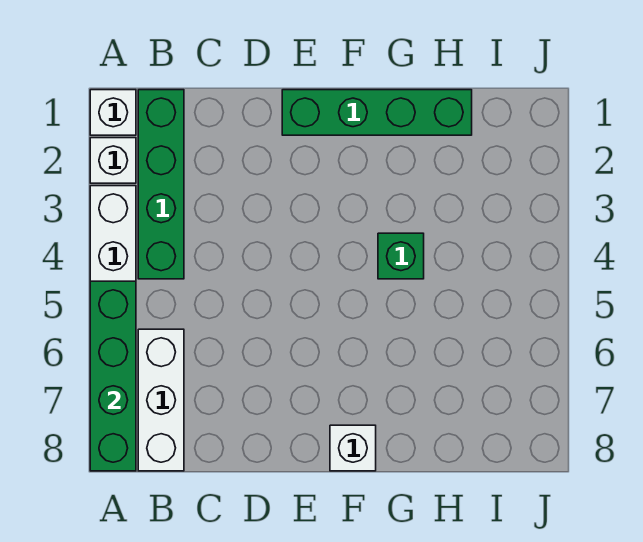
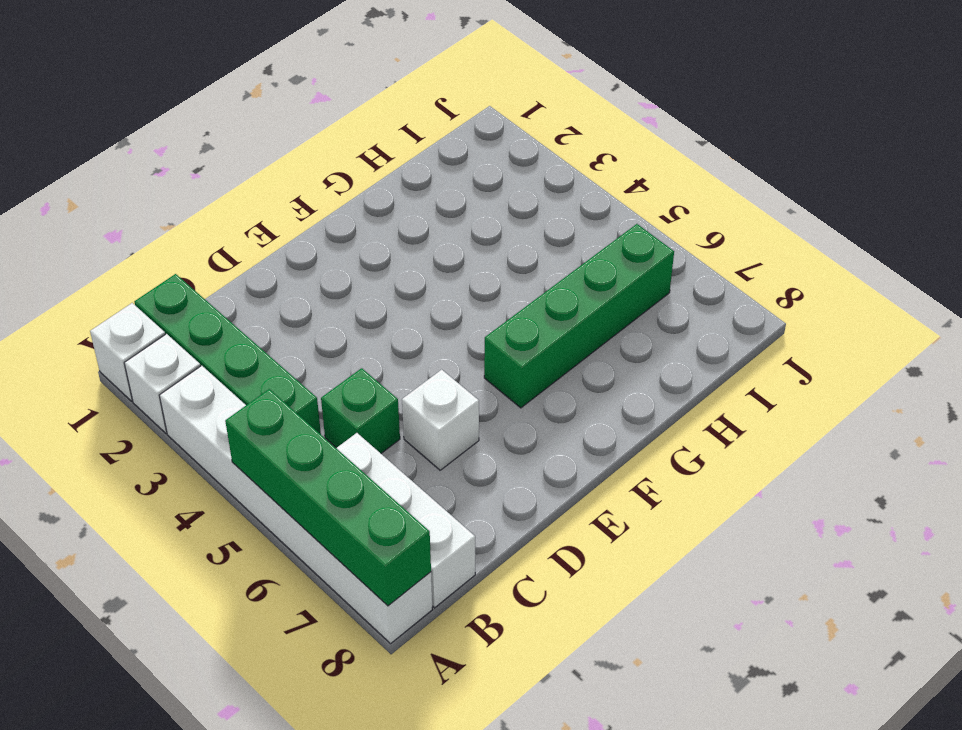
green brick E1:H1 level 1 -> green brick F6:I6 level 1
white brick F8 level 1 -> white brick D6 level 1
green brick G4 level 1 -> green brick C5 level 1

